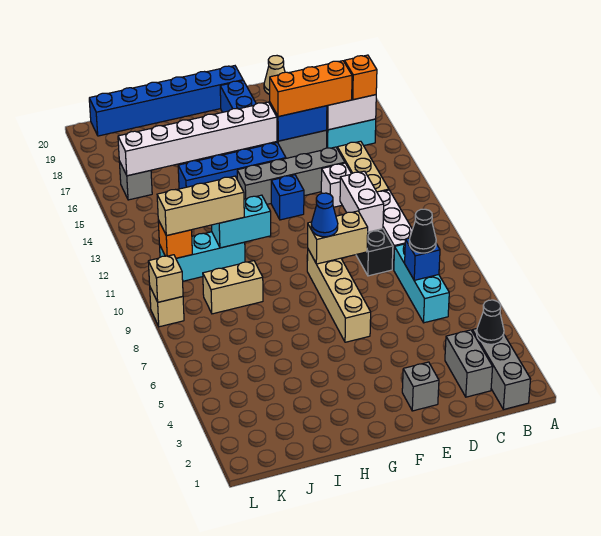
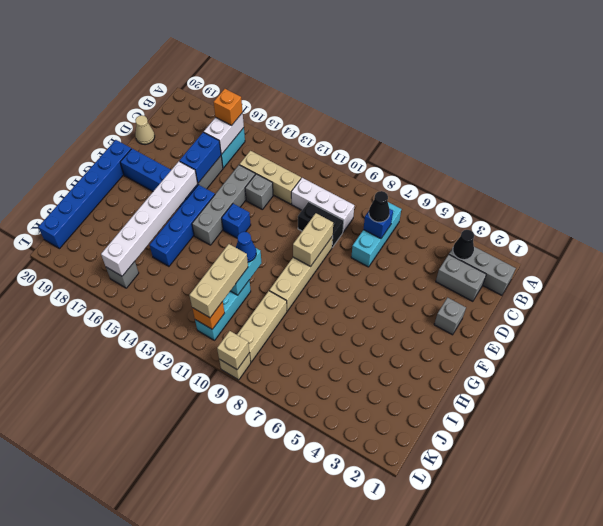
cyan brick C6:C8 level 1 -> cyan brick B7:D7 level 1
orange brick C16:E16 level 3 -> none
white brick D10:D11 level 2 -> none
white brick D13 level 1 -> grey brick D13 level 1
tan brick F6:F9 level 1 -> tan brick E9:H9 level 1
blue cone F9 level 3 -> blue cone H11 level 3
tan brick I9:J9 level 1 -> tan brick I9:K9 level 1

